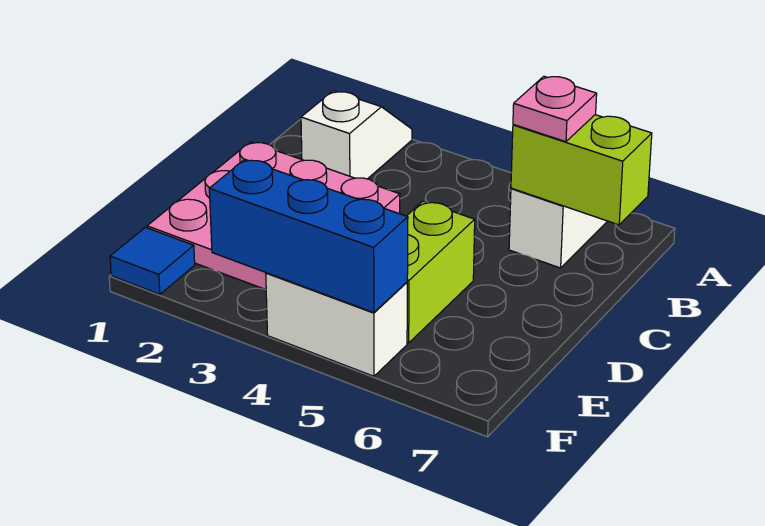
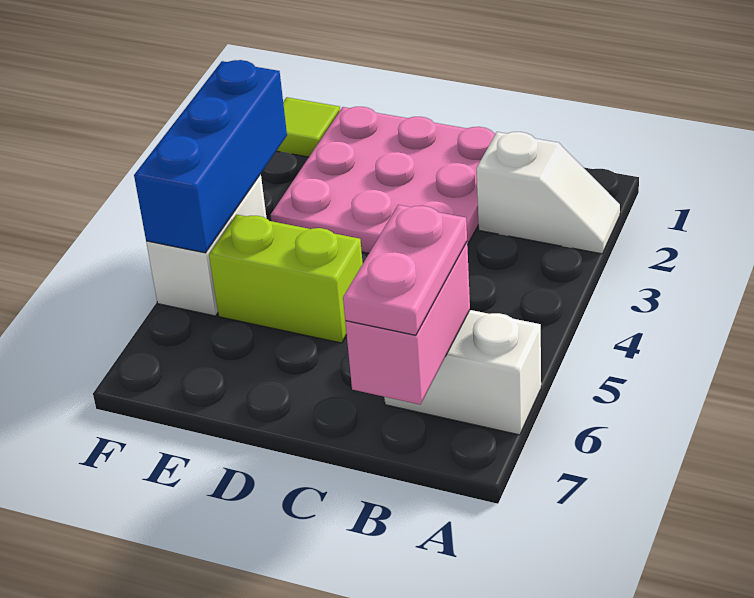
lime brick B6:B7 level 2 -> pink brick B6:B7 level 2
pink plate B6 level 3 -> pink plate B6:B7 level 3
blue tile F1 level 1 -> lime tile F1 level 1

